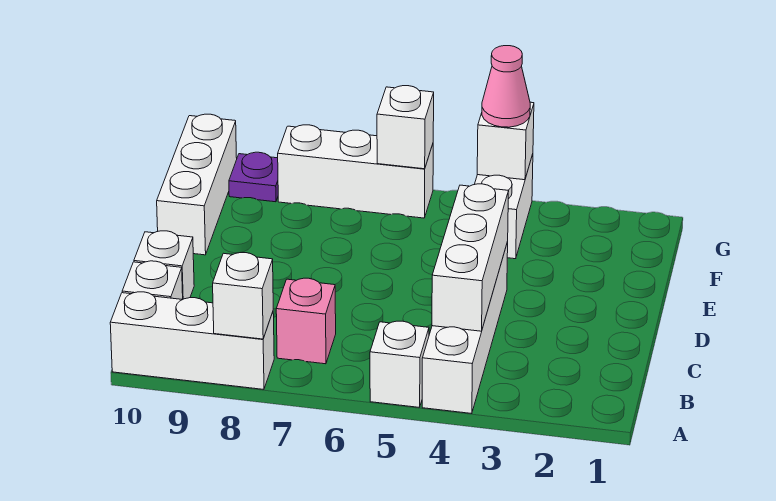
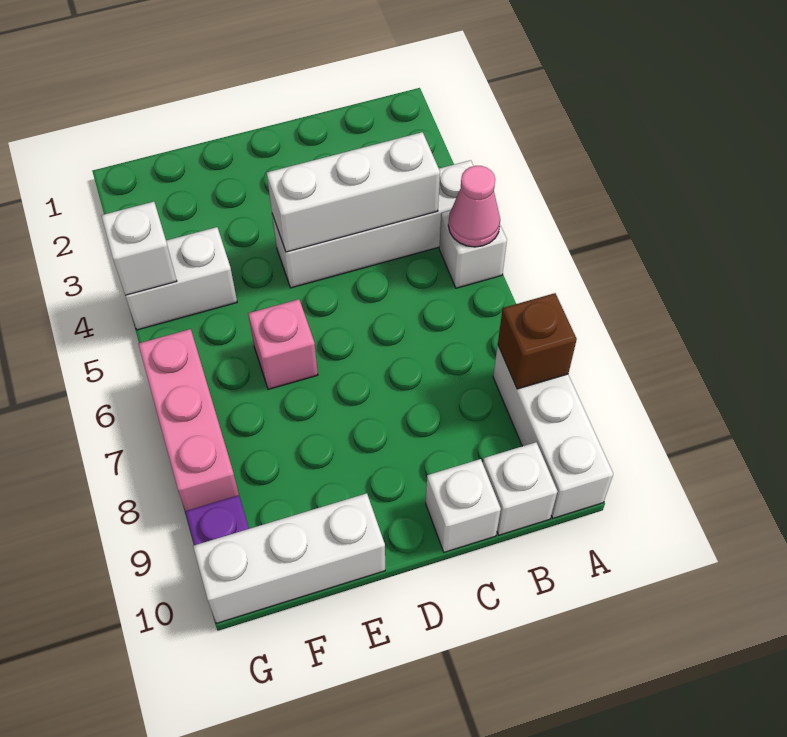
white brick A8 level 2 -> brown brick A8 level 2
pink brick B7 level 1 -> pink brick E6 level 1
pink cone G4 level 3 -> pink cone A5 level 2
white brick G6:G8 level 1 -> pink brick G6:G8 level 1
white brick G6 level 2 -> none

